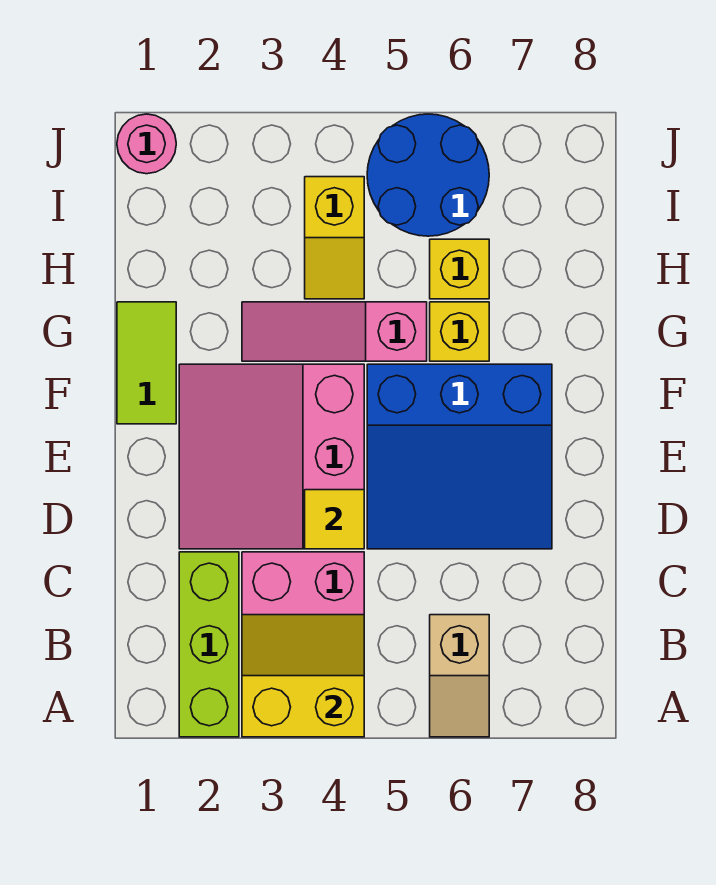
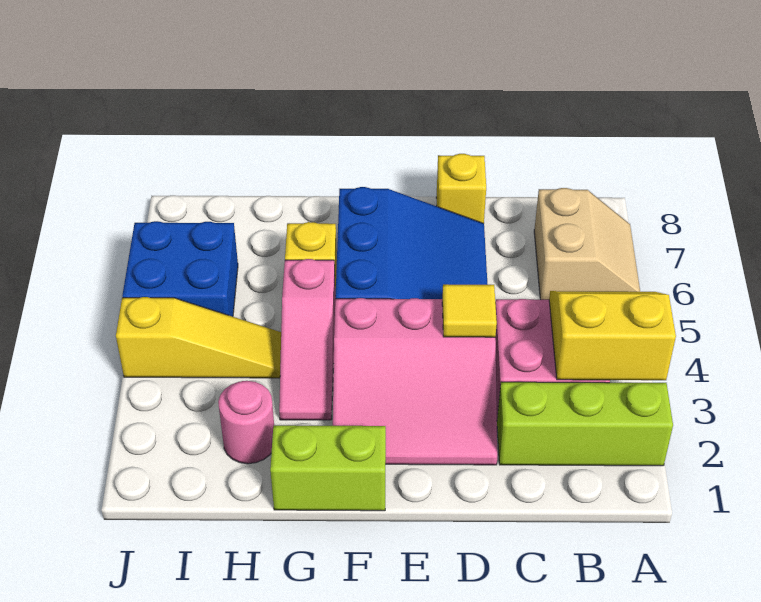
yellow slope A3:B4 level 2 top A -> yellow slope A3:B4 level 2 top 3
tan slope A6:B6 level 1 top B -> tan slope A6:B7 level 1 top B
lime tile F1:G1 level 1 -> lime brick F1:G1 level 1
yellow slope H4:I4 level 1 top I -> yellow slope H4:J4 level 1 top J
yellow brick H6 level 1 -> yellow brick D8 level 1
blue round brick I5:J6 level 1 -> blue brick I5:J6 level 1
pink round brick J1 level 1 -> pink round brick H2 level 1

